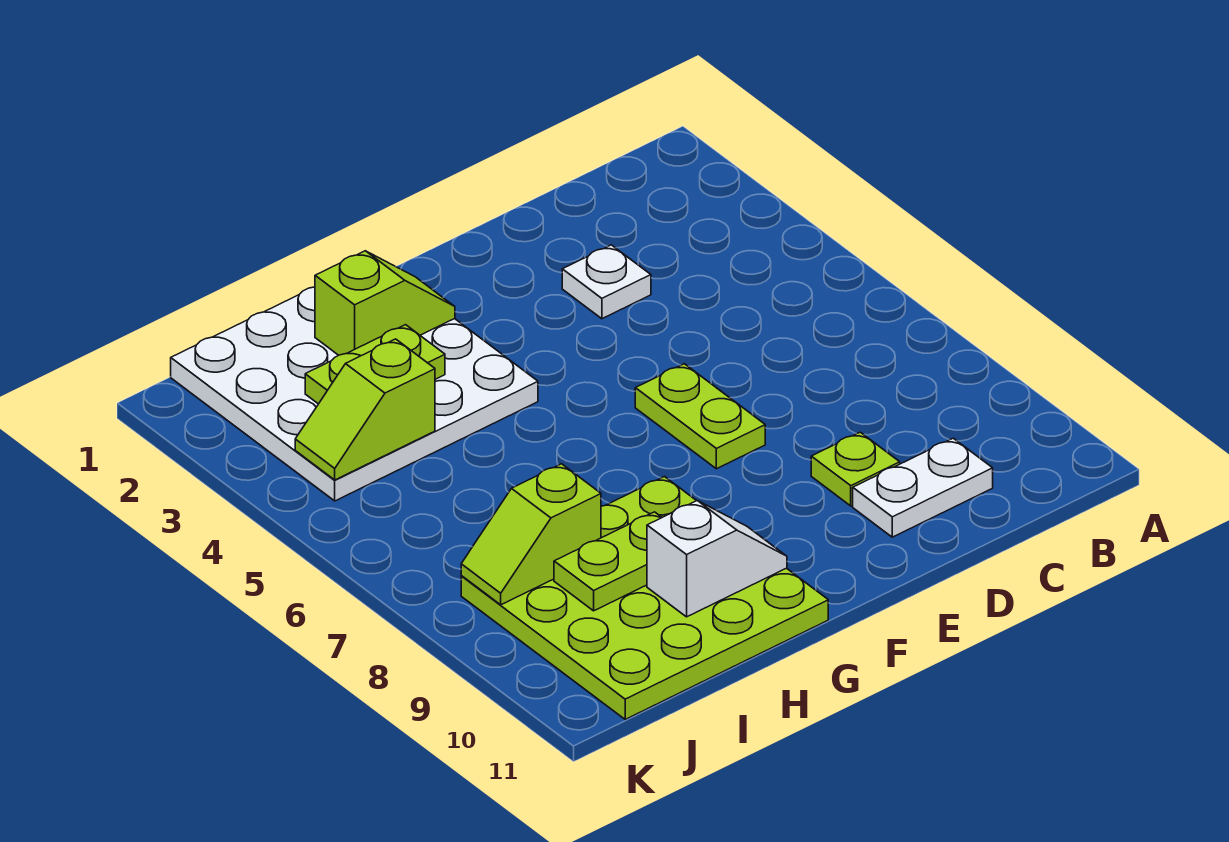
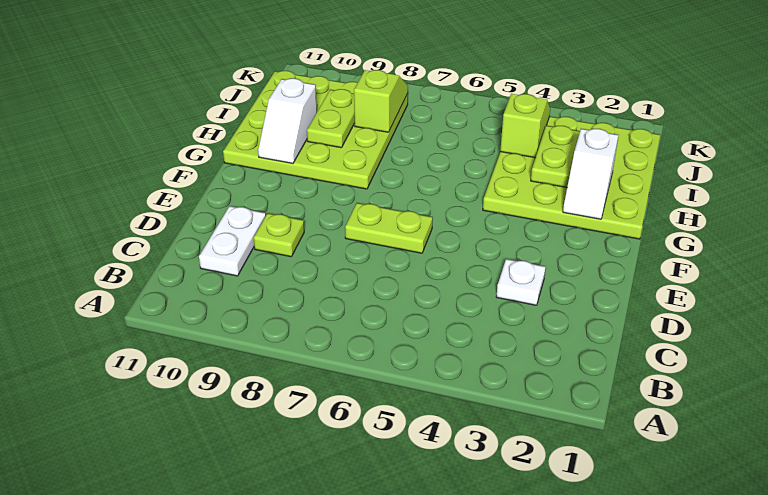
white plate G1:J4 level 1 -> lime plate G1:J4 level 1
lime slope G2:H2 level 2 top H -> white slope G2:H2 level 2 top H

